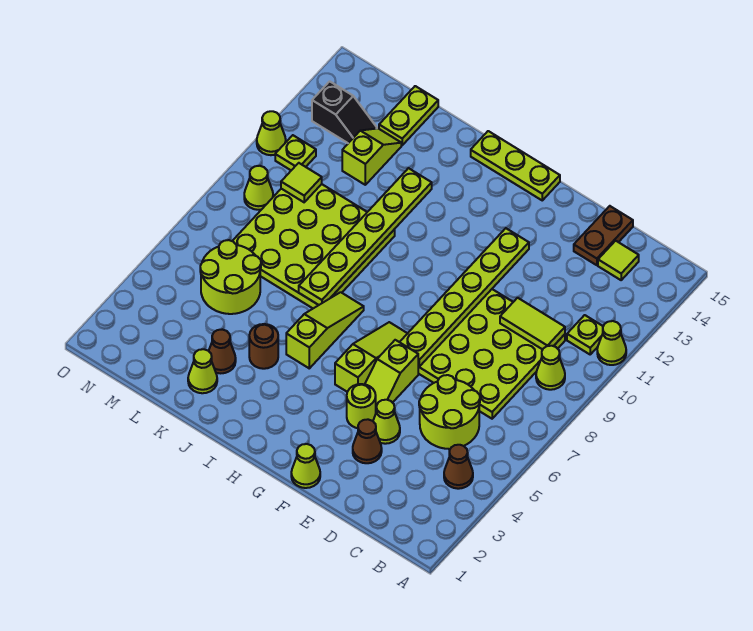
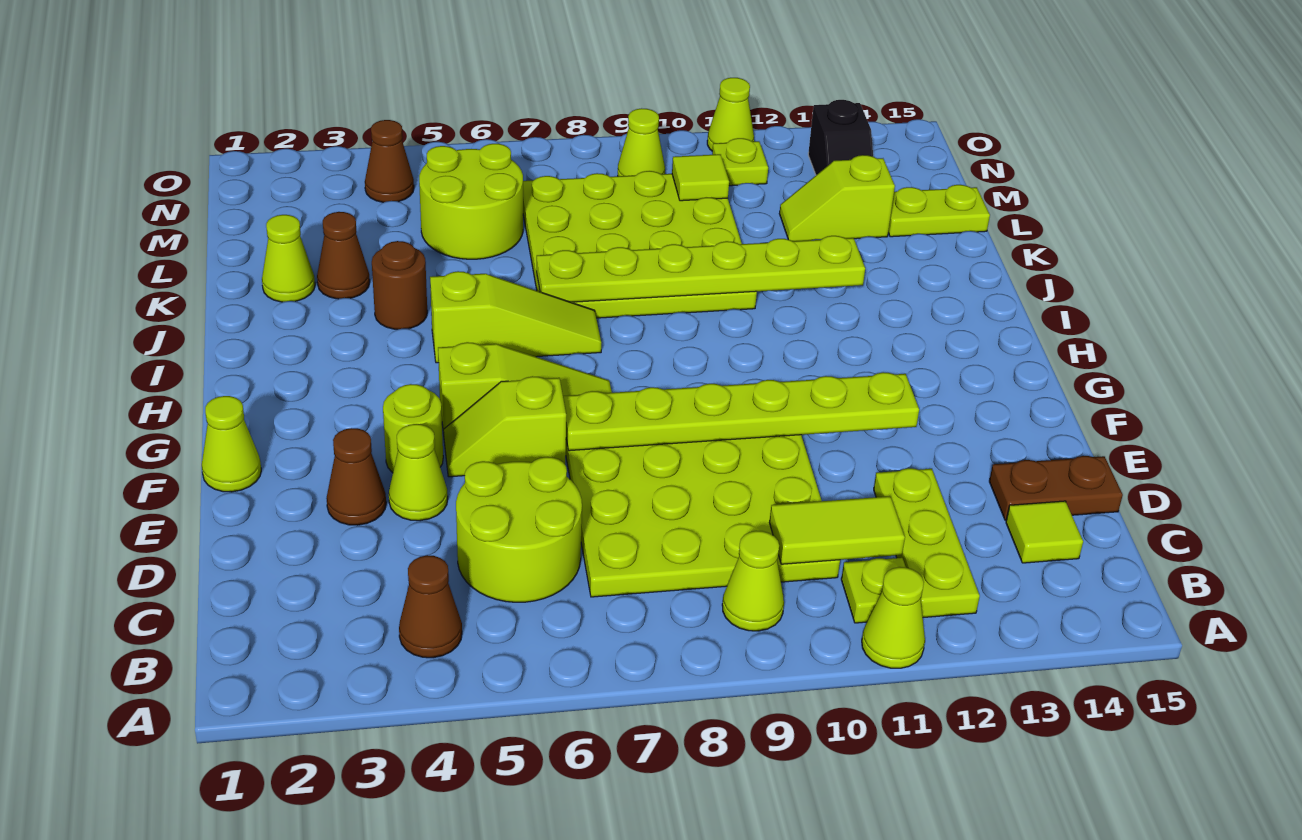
lime tile C10:D10 level 2 -> lime tile C10:C11 level 2
lime plate G15:I15 level 1 -> lime plate B12:D12 level 1
lime slope L12:L13 level 1 top 12 -> lime slope L12:L13 level 1 top 13
none -> brown cone N4 level 1

